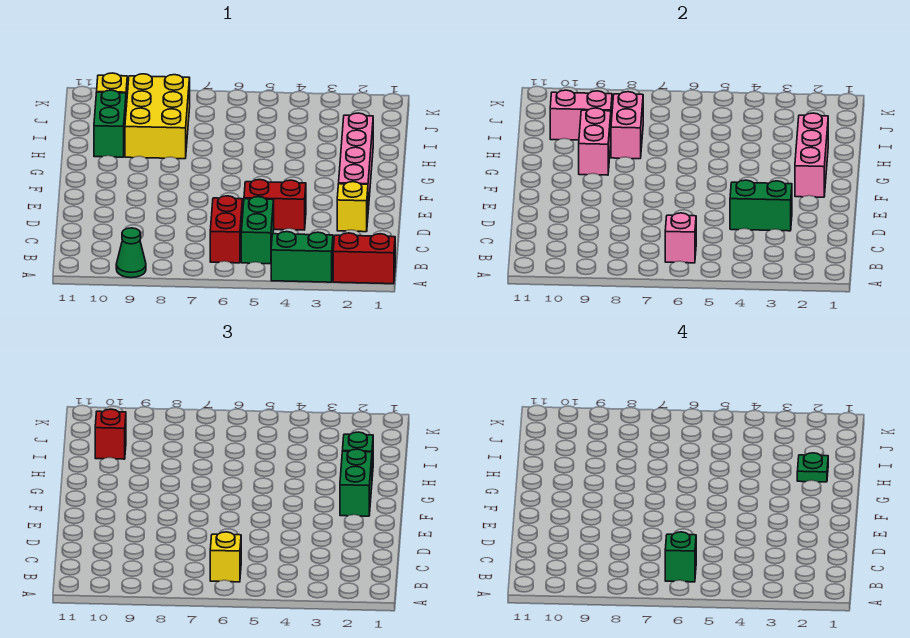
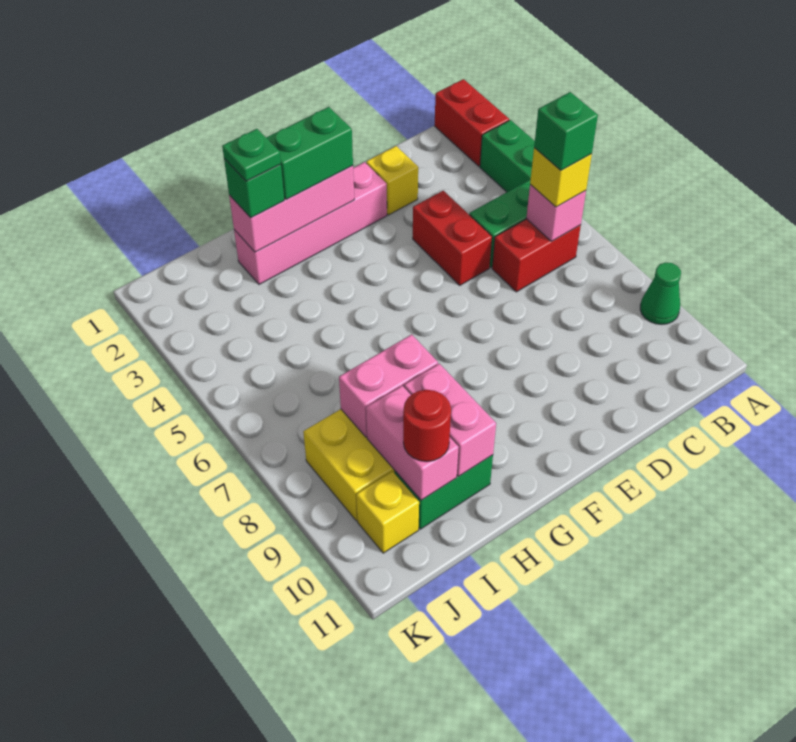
green brick D3:D4 level 2 -> none
pink brick G9:H9 level 2 -> pink brick H9:H10 level 2
red brick I10 level 3 -> red round brick I10 level 3

